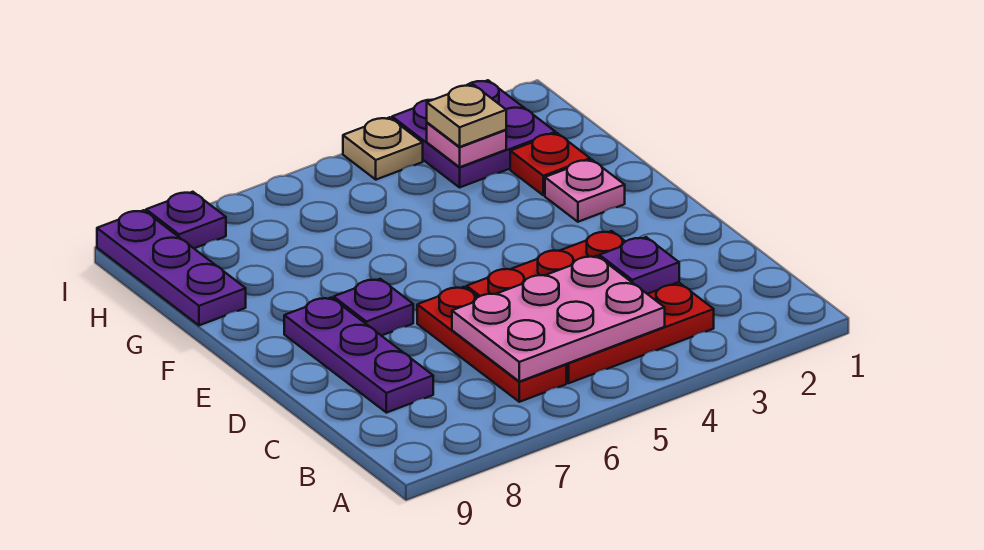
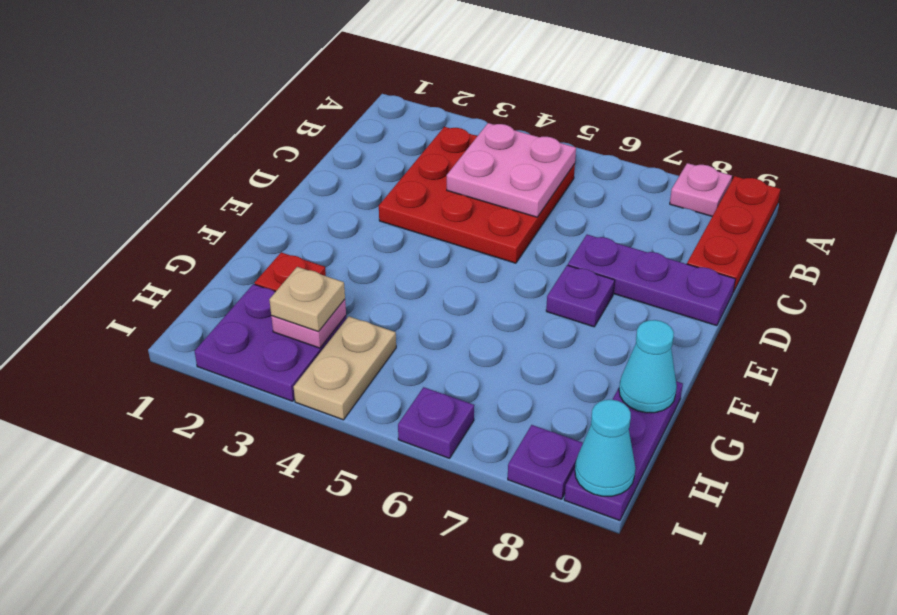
pink plate B4:C6 level 2 -> pink plate B4:C5 level 2
red plate B6:D6 level 1 -> red plate A9:C9 level 1
purple plate C3 level 2 -> purple plate I6 level 1
purple plate C8:E8 level 1 -> purple plate D7:D9 level 1
pink plate F2 level 1 -> pink plate A8 level 1
none -> cyan cone G9 level 2
tan plate I4 level 1 -> tan plate H4:I4 level 1
none -> cyan cone I9 level 2

